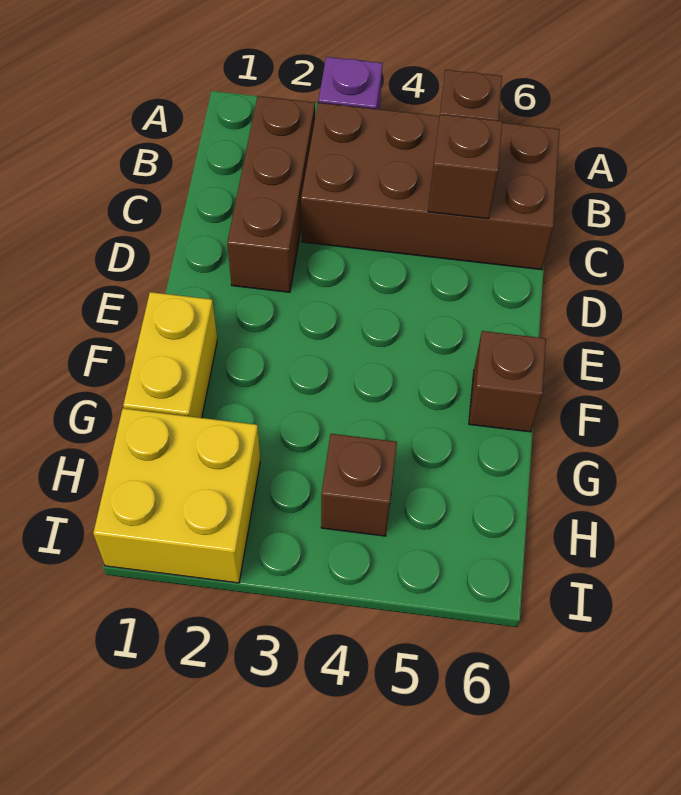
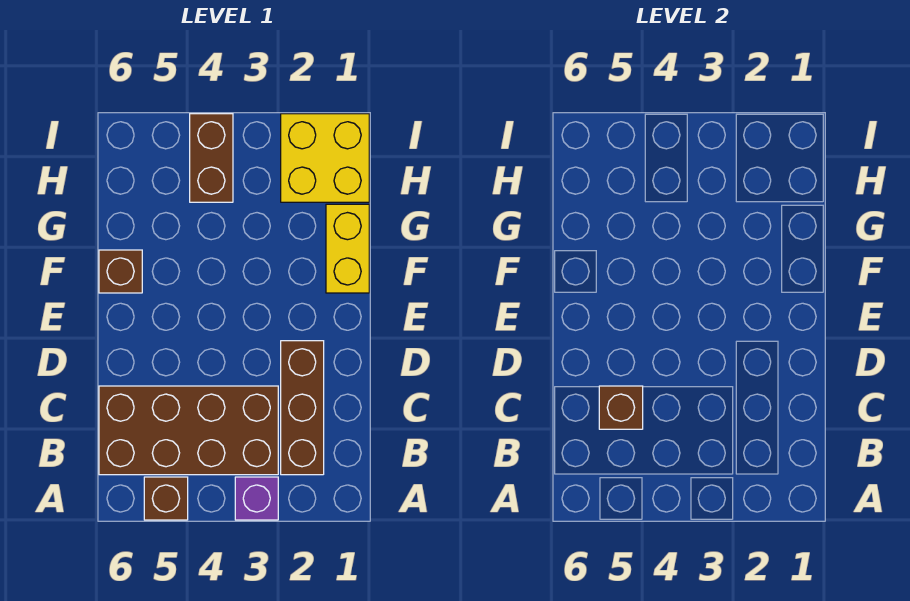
brown brick H4 level 1 -> brown brick H4:I4 level 1

